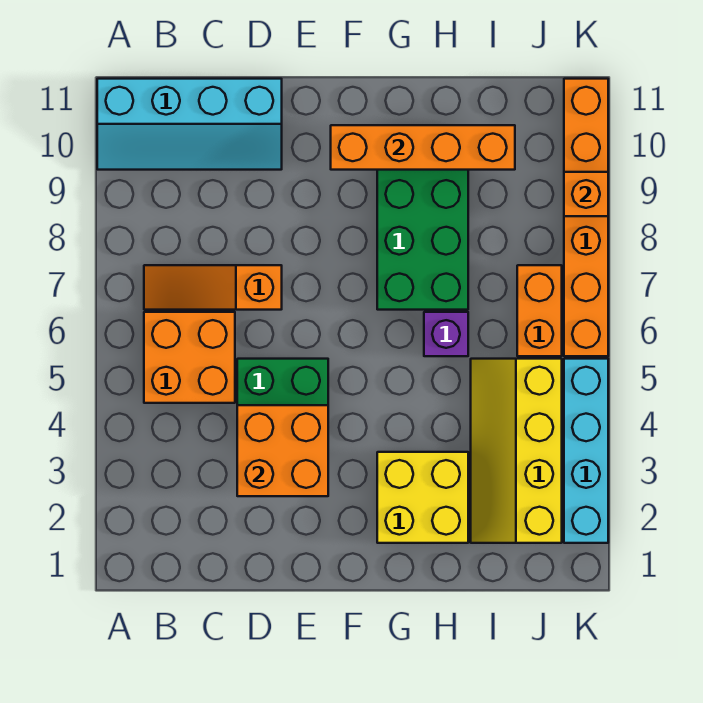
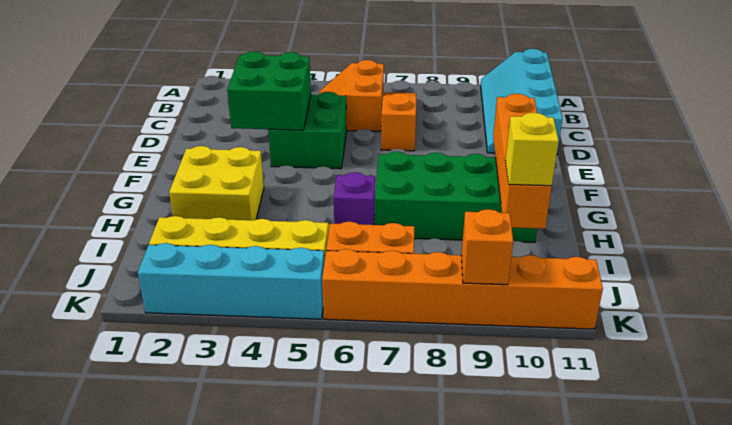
orange brick B5:C6 level 1 -> orange slope B5:C6 level 1 top 6
orange brick D3:E4 level 2 -> green brick D3:E4 level 2
none -> yellow brick I10 level 3

